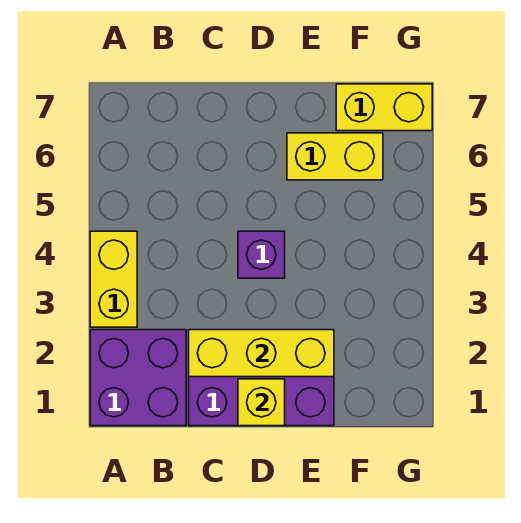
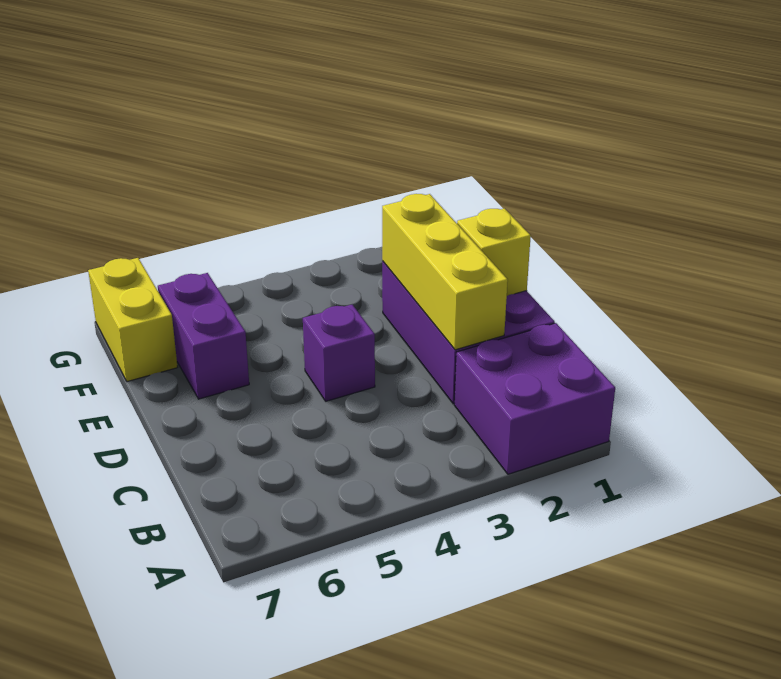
yellow brick A3:A4 level 1 -> none
yellow brick E6:F6 level 1 -> purple brick E6:F6 level 1

